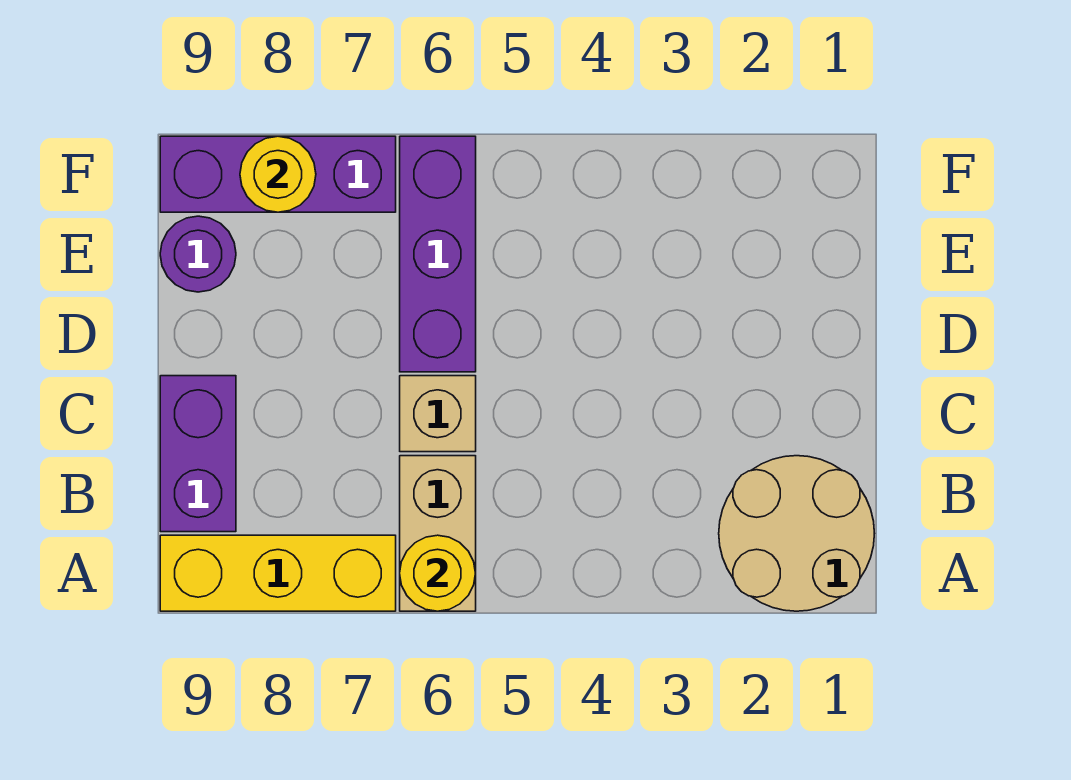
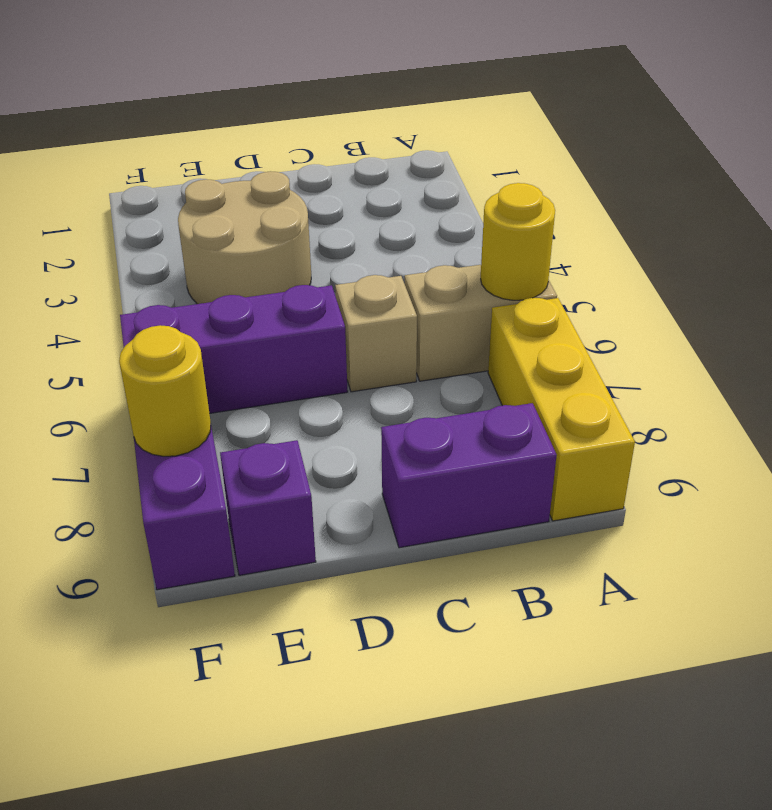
tan round brick A1:B2 level 1 -> tan round brick D3:E4 level 1
purple round brick E9 level 1 -> purple brick E9 level 1

